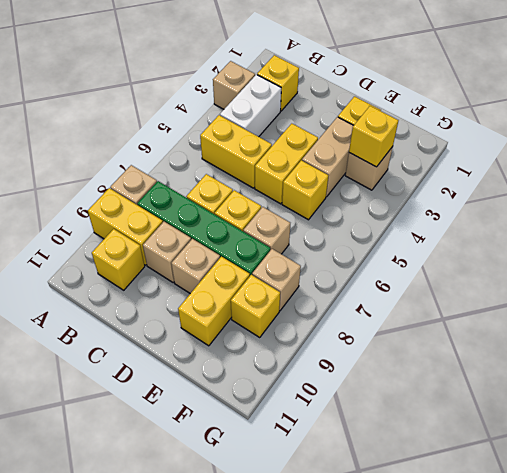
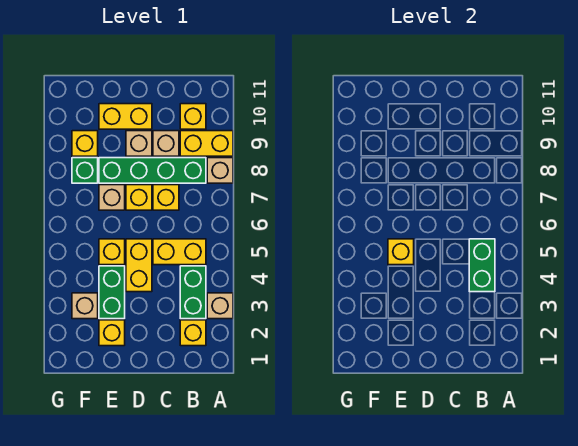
white brick B3:B4 level 1 -> green brick B3:B4 level 1
none -> green brick B4:B5 level 2
tan brick E3:E4 level 1 -> green brick E3:E4 level 1
yellow brick E9:E10 level 1 -> yellow brick D10:E10 level 1
yellow brick F3 level 2 -> yellow brick E5 level 2
tan brick F8 level 1 -> green brick F8 level 1

